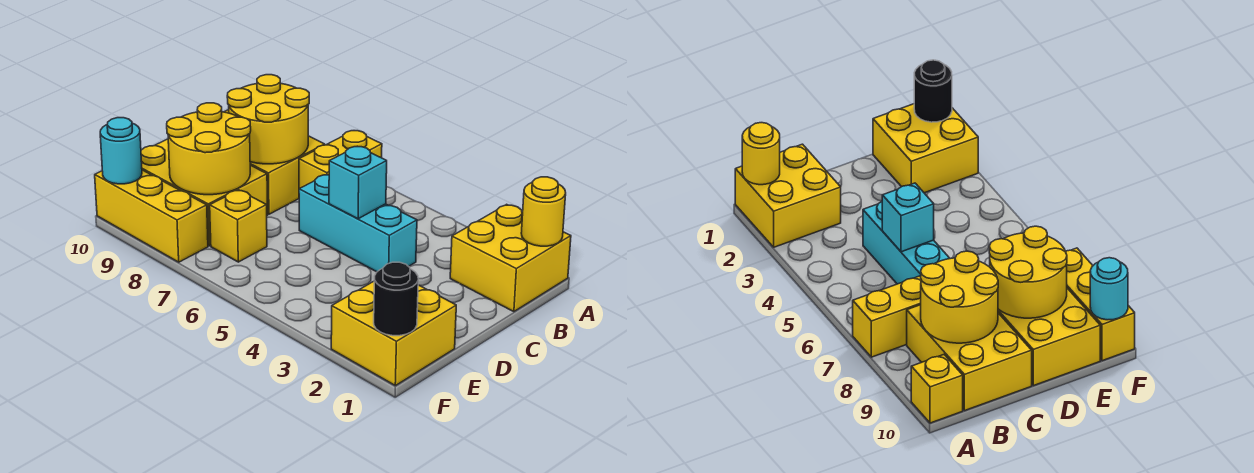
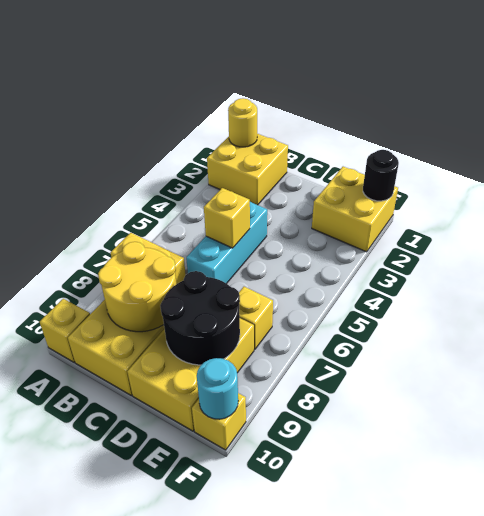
cyan brick C5 level 2 -> yellow brick C5 level 2
yellow round brick D8:E9 level 2 -> black round brick D8:E9 level 2
yellow brick F8:F10 level 1 -> yellow brick F10 level 1

